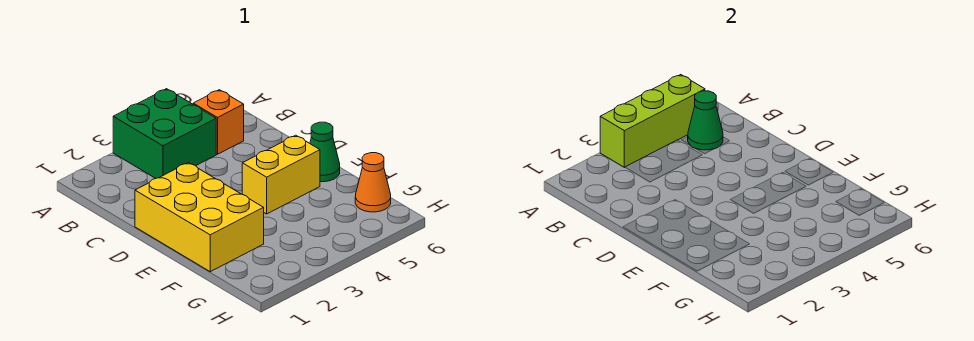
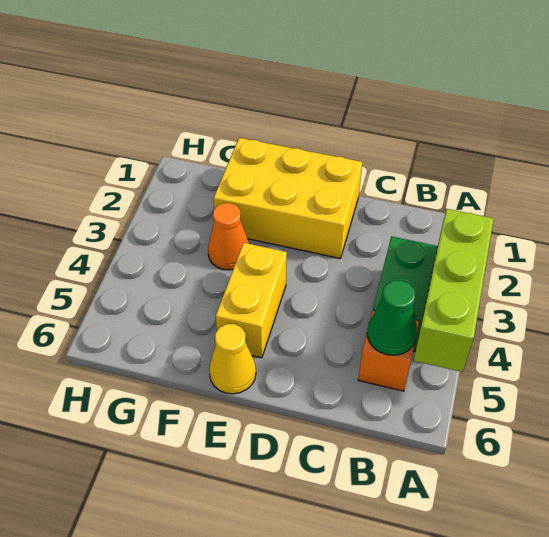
green cone E6 level 1 -> yellow cone E6 level 1
orange cone G6 level 1 -> orange cone F3 level 1

